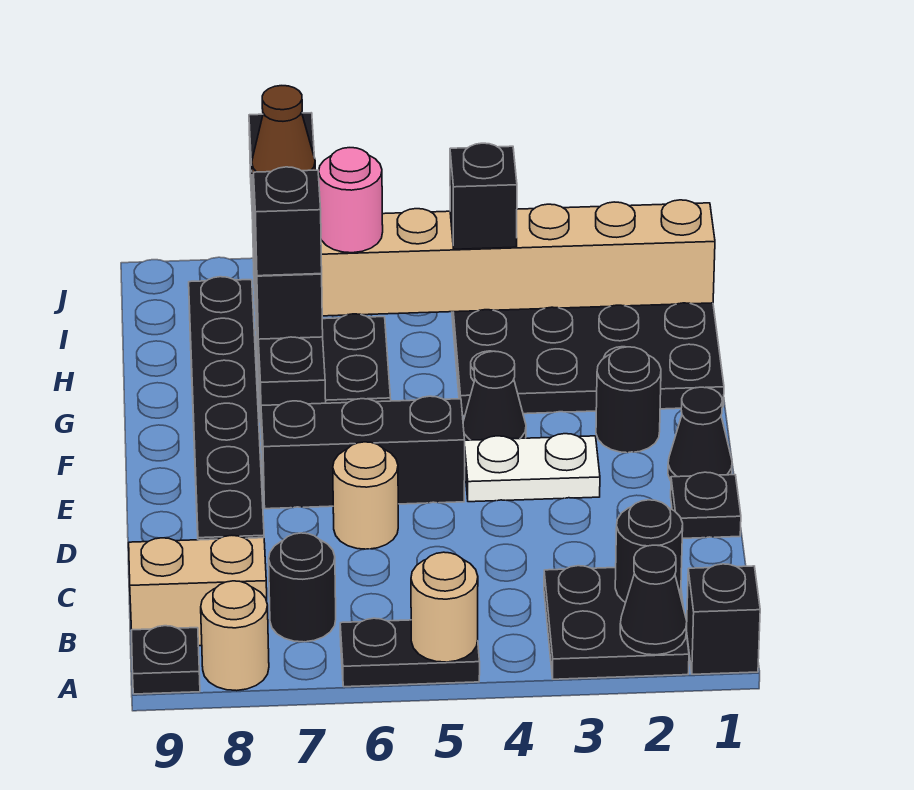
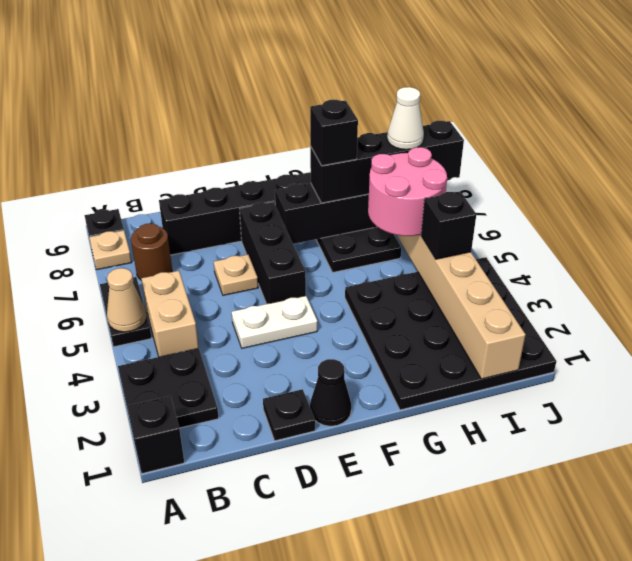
black cone A2 level 2 -> none
tan round brick A5 level 2 -> tan cone A5 level 2
tan round brick A8 level 1 -> tan plate A8 level 1
black round brick B2 level 2 -> none
black round brick B7 level 1 -> brown round brick B7 level 1
tan brick B8:B9 level 1 -> tan brick B4:B5 level 1
tan round brick D6 level 1 -> tan plate D6 level 1
white plate E3:E4 level 1 -> white plate D4:E4 level 1
black round brick F2 level 1 -> none
black cone F4 level 1 -> none
pink round brick I6 level 3 -> pink round brick H5:I6 level 3
brown cone I7 level 4 -> white cone I7 level 4

